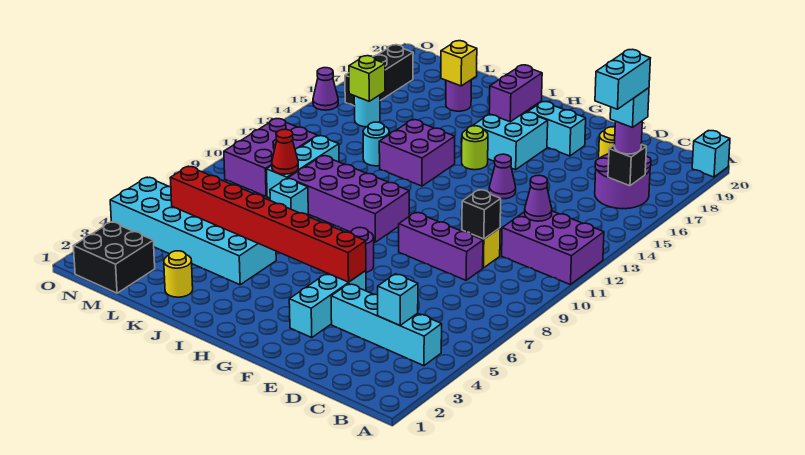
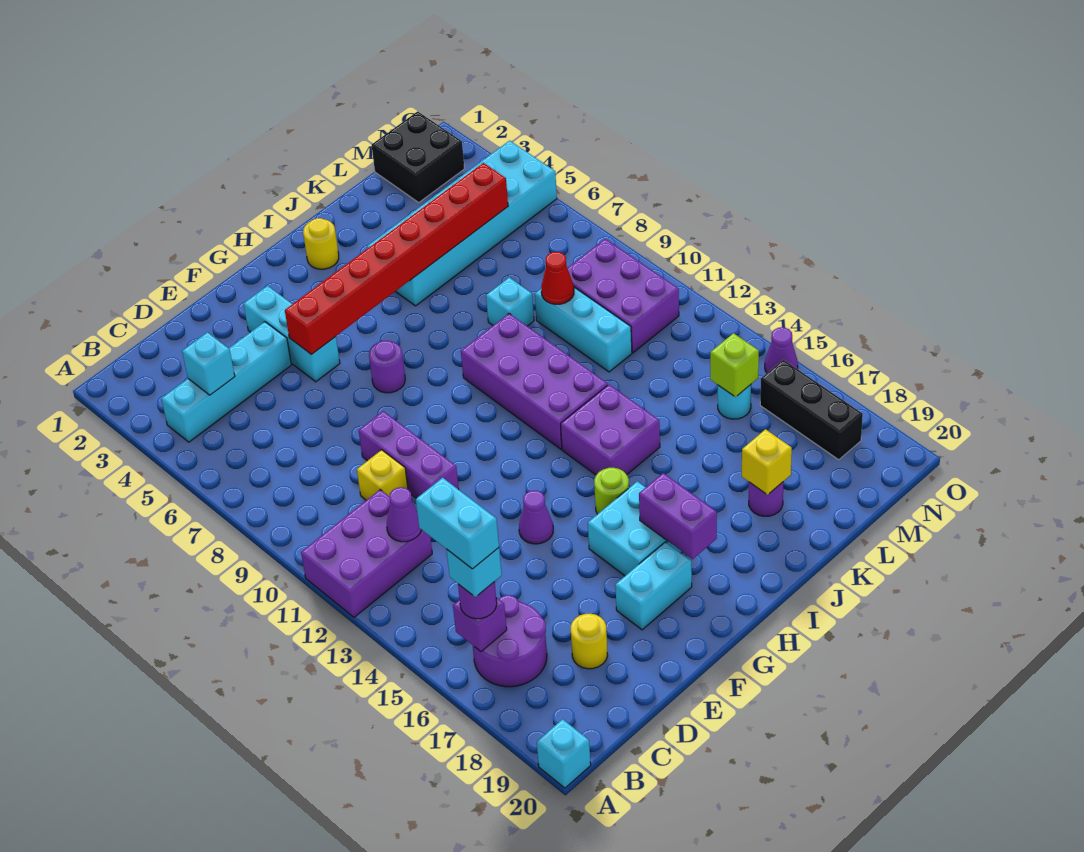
black brick B16 level 2 -> purple brick B16 level 2
purple brick D9:F9 level 1 -> purple brick E9:E11 level 1
black brick D10 level 2 -> none
purple brick H9:K10 level 1 -> purple brick I9:J12 level 1
yellow round brick K2 level 1 -> yellow round brick I2 level 1
cyan round brick K13 level 1 -> none

